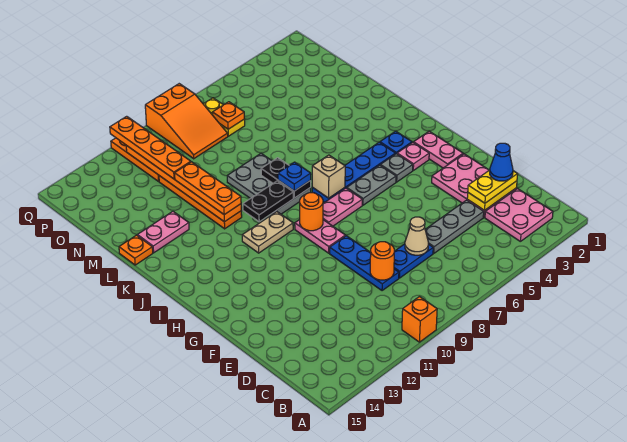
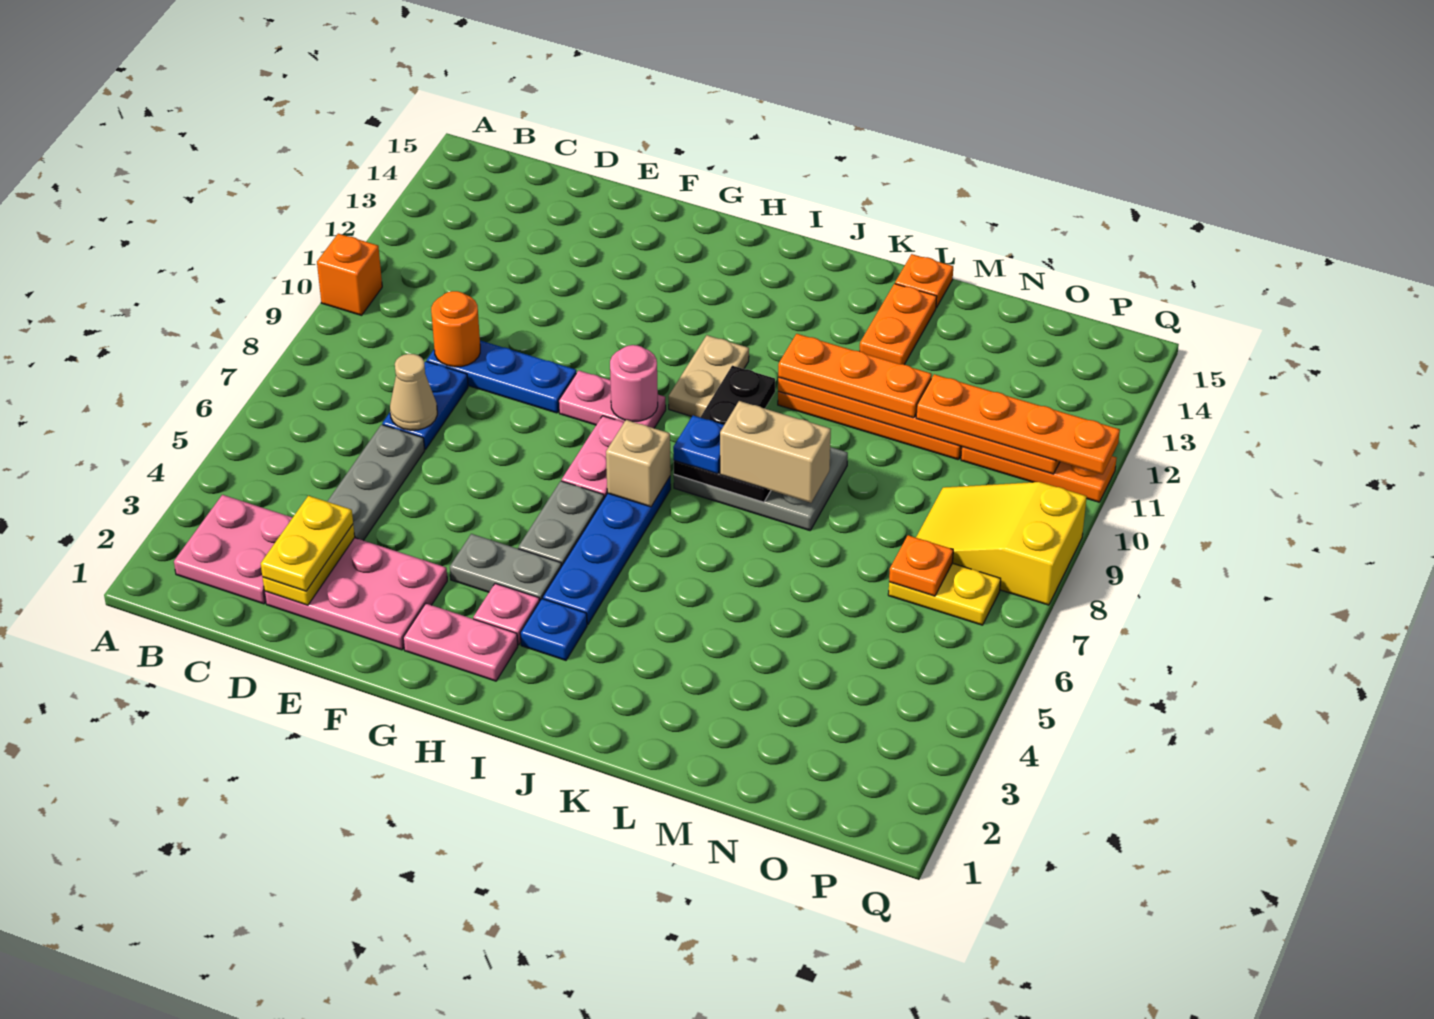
blue cone D2 level 4 -> none
grey plate H4 level 1 -> grey plate G4:H4 level 1
orange round brick H9 level 2 -> pink round brick H9 level 2
none -> tan brick K8:L8 level 3
pink plate L13:L14 level 1 -> orange plate L13:L14 level 1
orange slope O8:Q9 level 1 top Q -> yellow slope O8:Q9 level 1 top Q

